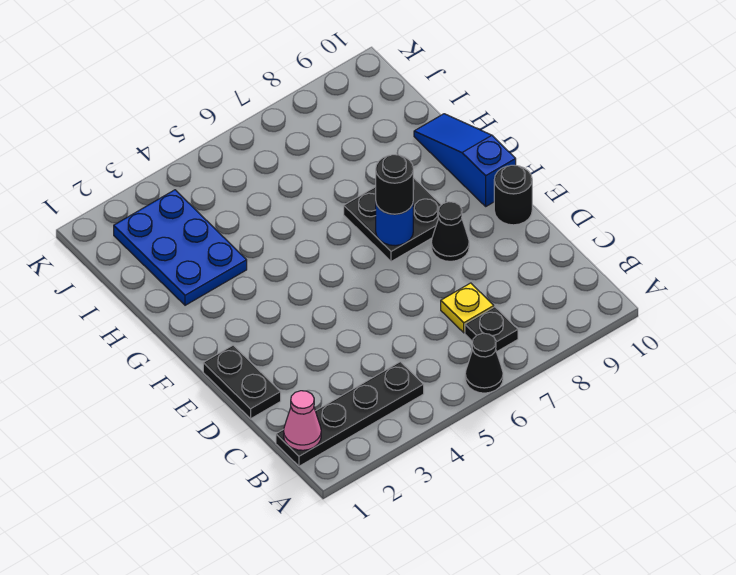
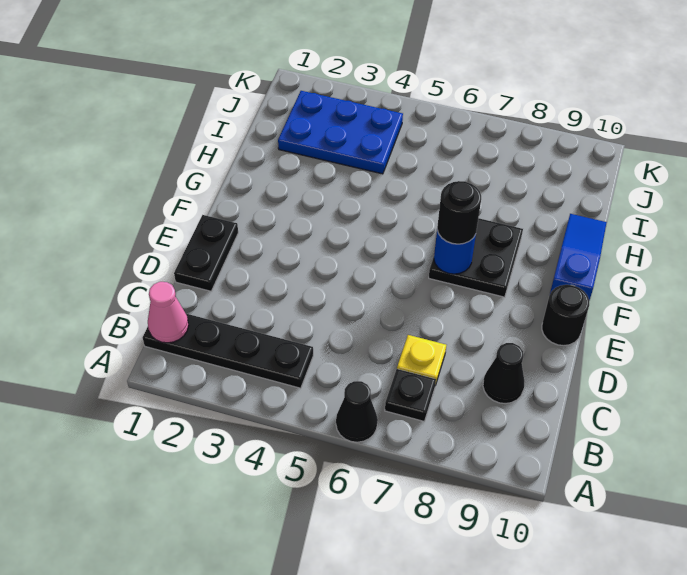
black cone E8 level 1 -> black cone C9 level 1
blue plate H2:J3 level 1 -> blue plate I2:J4 level 1

